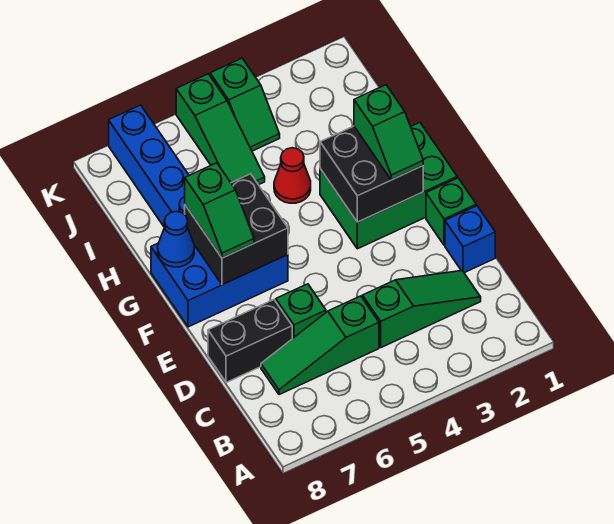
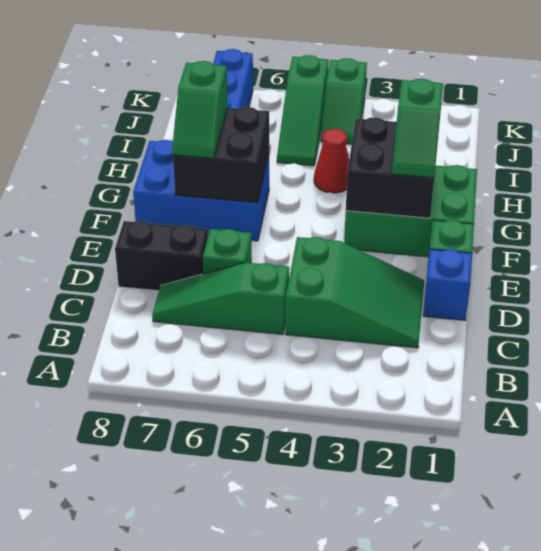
green slope C2:C4 level 1 top 4 -> green slope C2:D4 level 1 top 4
blue cone G8 level 2 -> none

